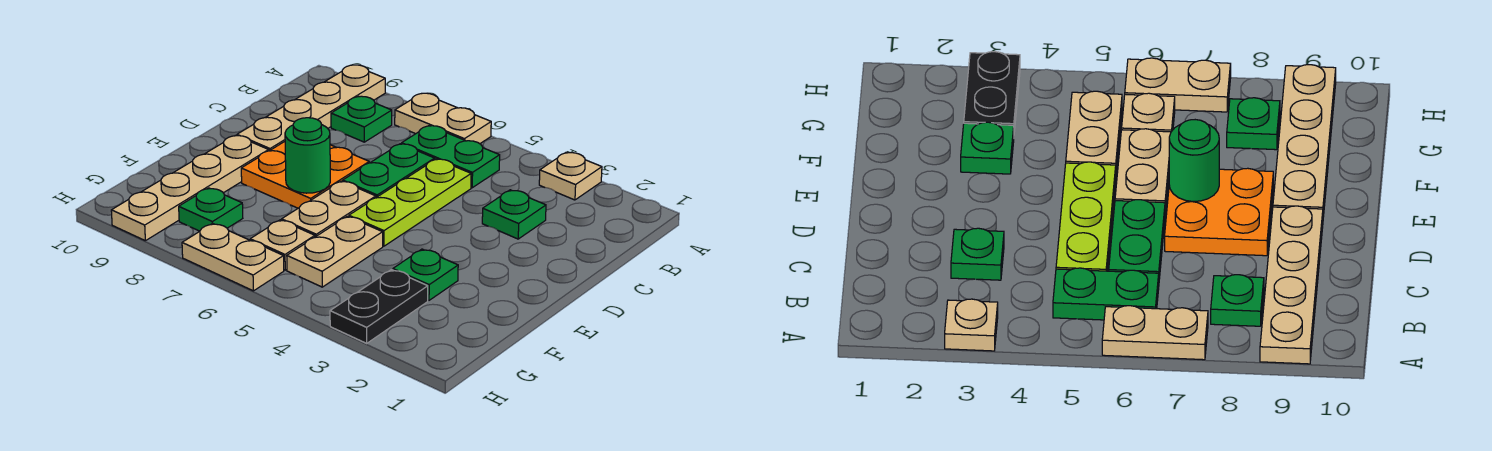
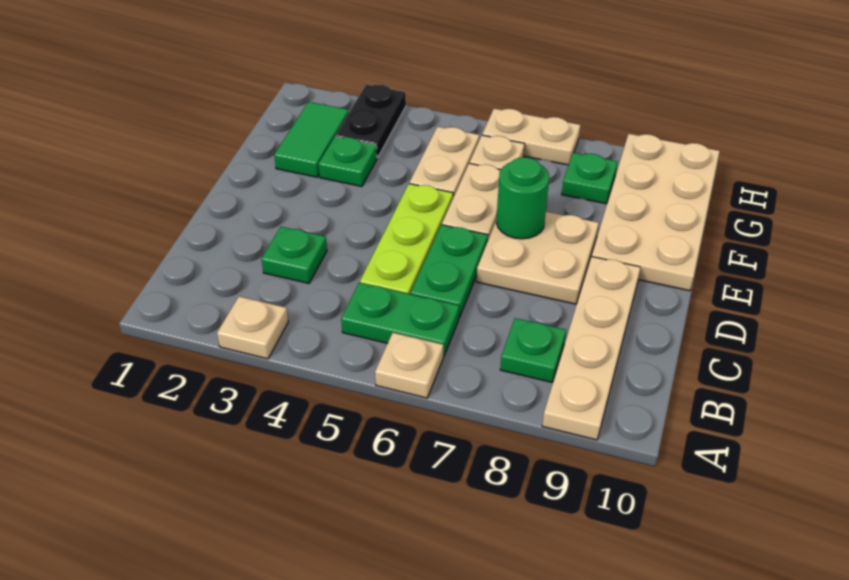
tan plate A6:A7 level 1 -> tan plate A6 level 1
orange plate D7:E8 level 1 -> tan plate D7:E8 level 1
tan plate E9:H9 level 1 -> tan plate E9:H10 level 1
none -> green tile F2:G2 level 1

